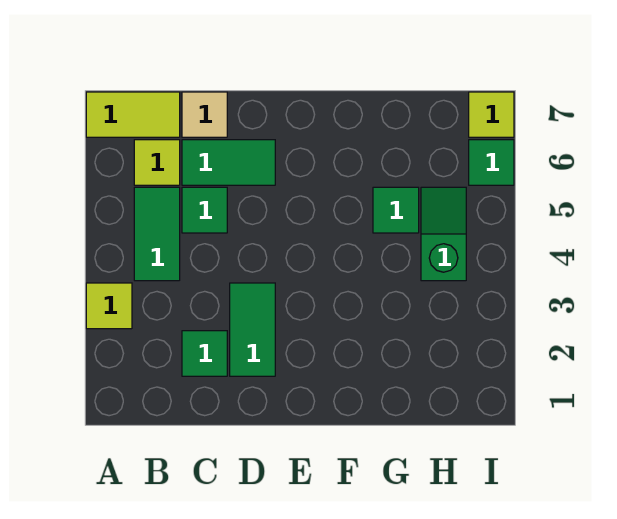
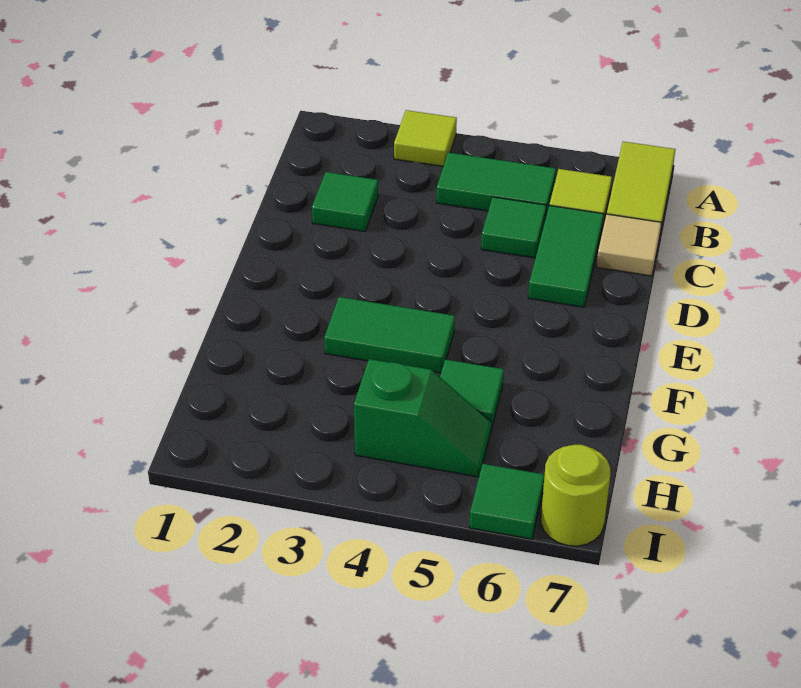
green tile D2:D3 level 1 -> green tile F3:F4 level 1
lime tile I7 level 1 -> lime round brick I7 level 1

